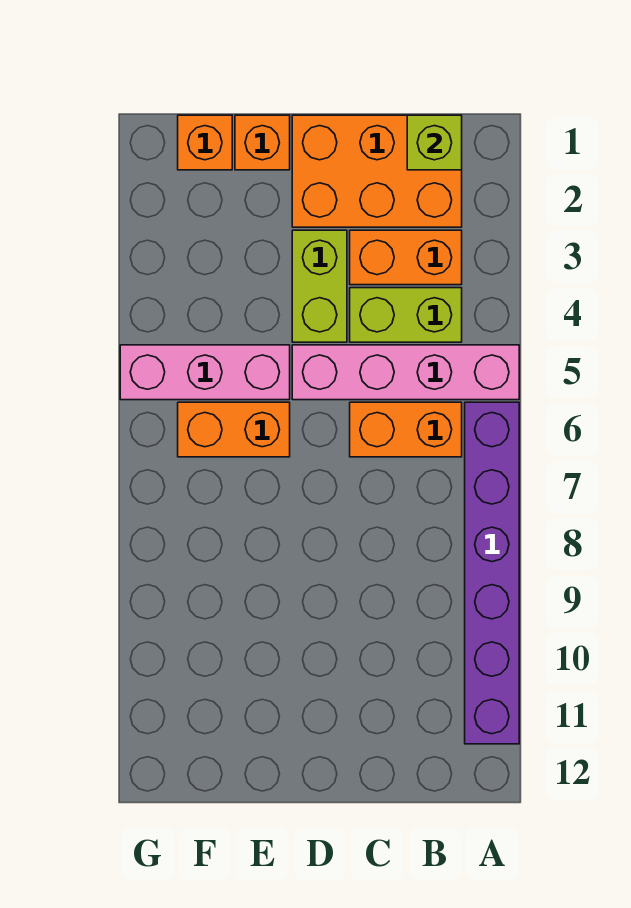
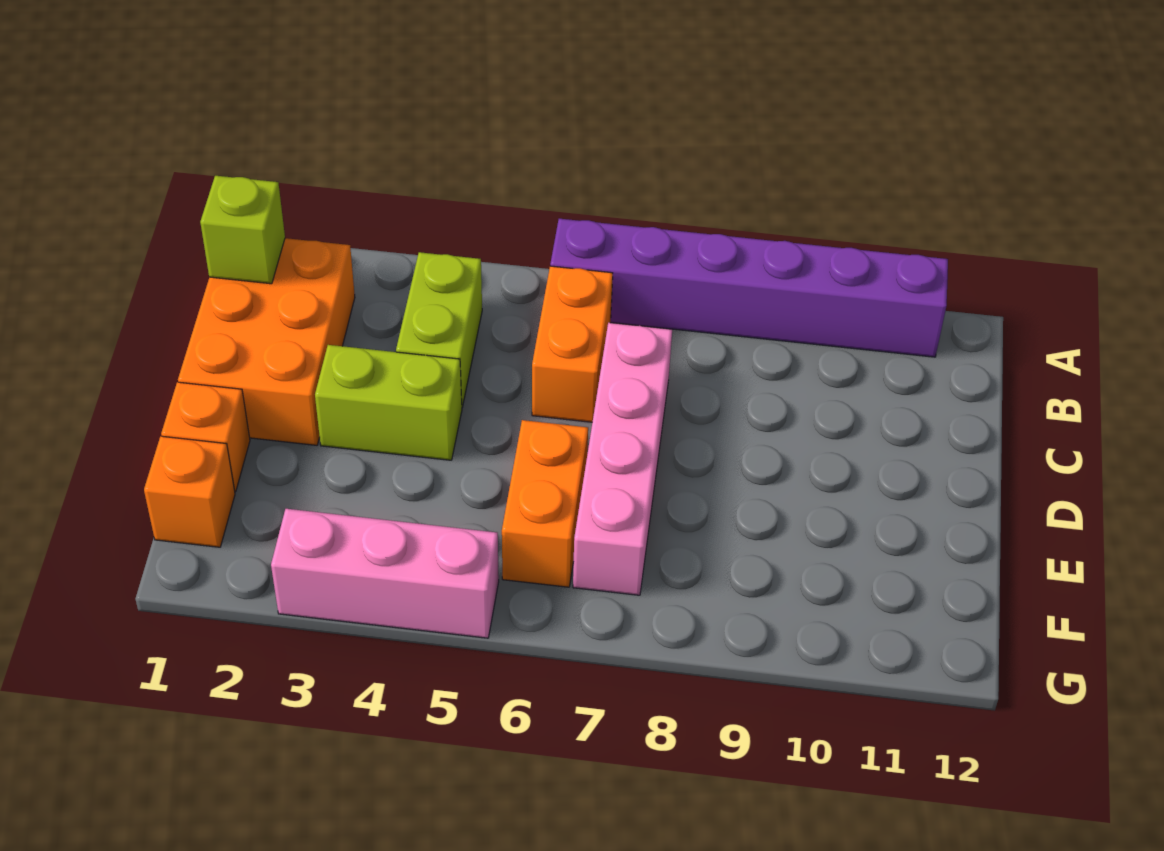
pink brick A5:D5 level 1 -> pink brick C7:F7 level 1
orange brick B3:C3 level 1 -> none
pink brick E5:G5 level 1 -> pink brick G3:G5 level 1

